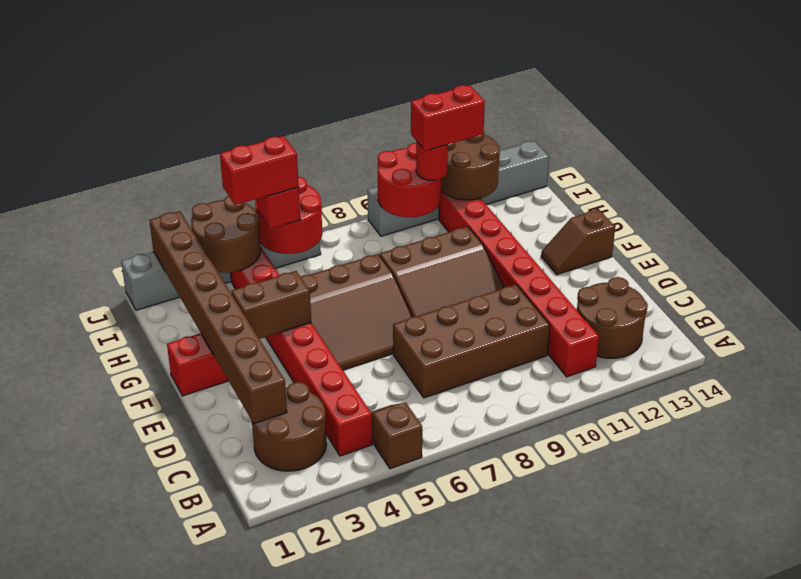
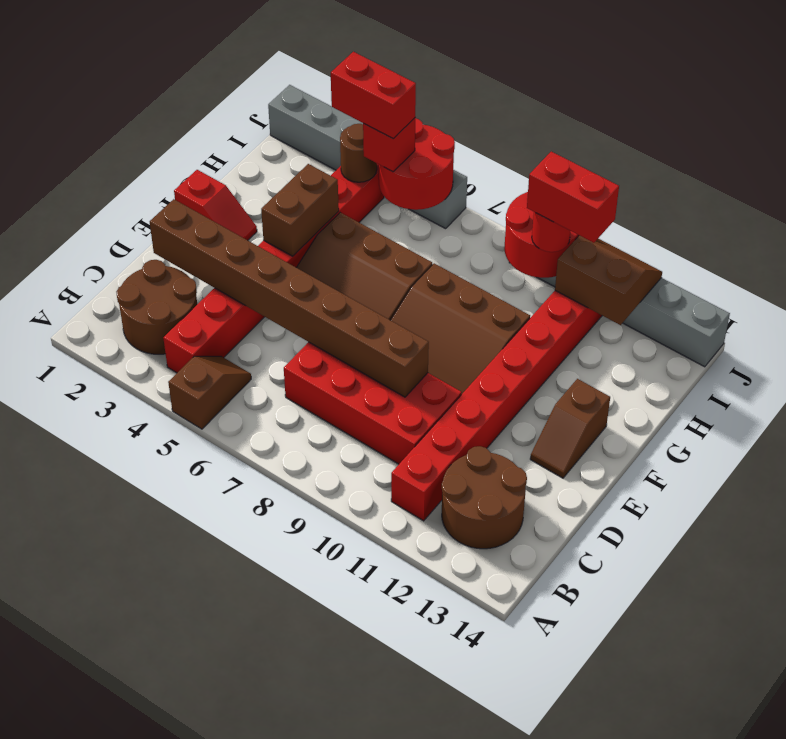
brown brick C2:J2 level 2 -> brown brick D2:D9 level 2
brown brick C7:D10 level 1 -> red brick C7:D10 level 1
brown brick F3:F4 level 2 -> brown brick F4:G4 level 2
brown slope F13:F14 level 1 top 14 -> brown slope E13:F13 level 1 top F
brown round brick I3:J4 level 2 -> brown round brick I4 level 2
brown round brick I11:J12 level 2 -> brown slope I11:J12 level 2 top I

